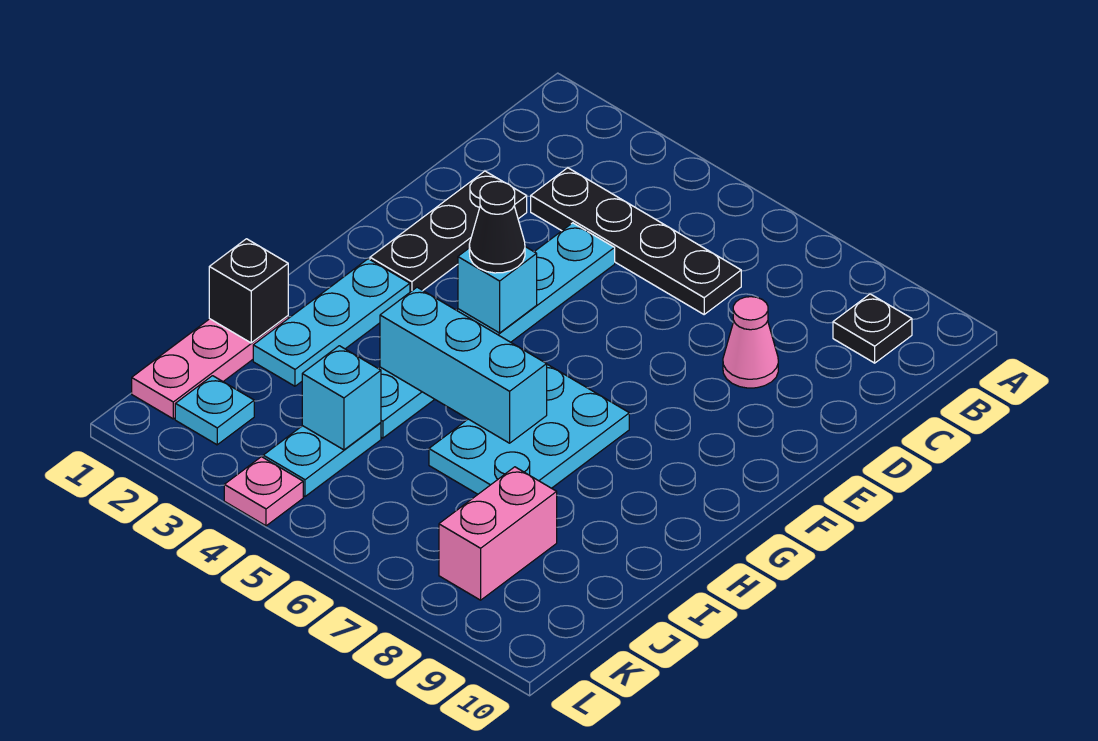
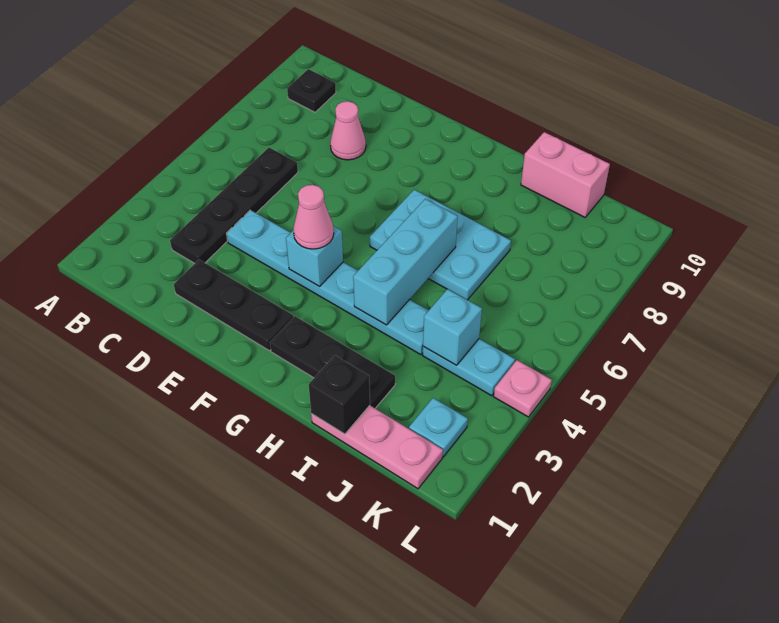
black cone F4 level 3 -> pink cone F4 level 3
cyan plate G2:I2 level 1 -> black plate G2:I2 level 1
pink brick J8:K8 level 1 -> pink brick I10:J10 level 1

